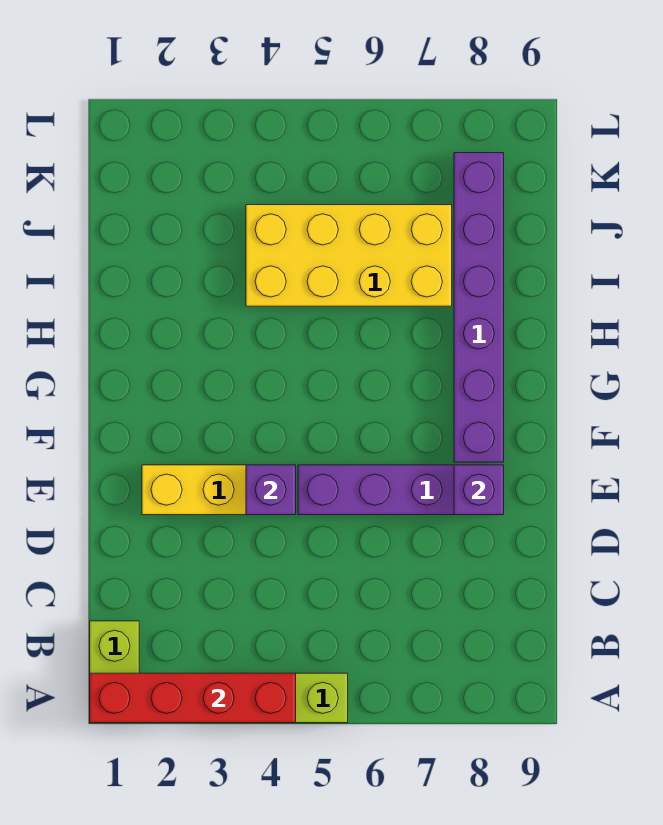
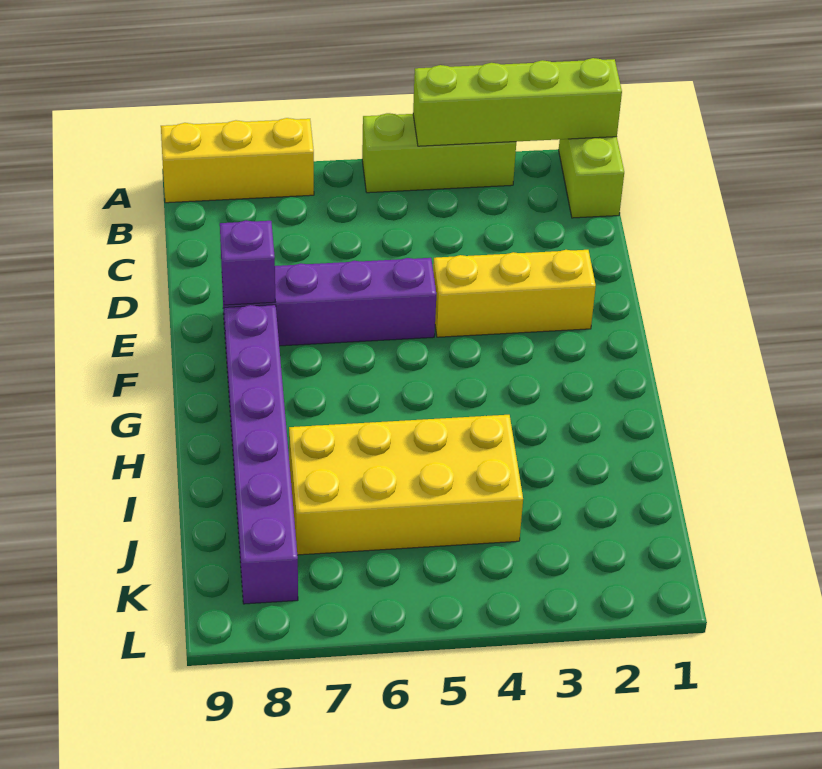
red brick A1:A4 level 2 -> lime brick A1:A4 level 2
none -> yellow brick A7:A9 level 1
purple brick E4 level 2 -> none

